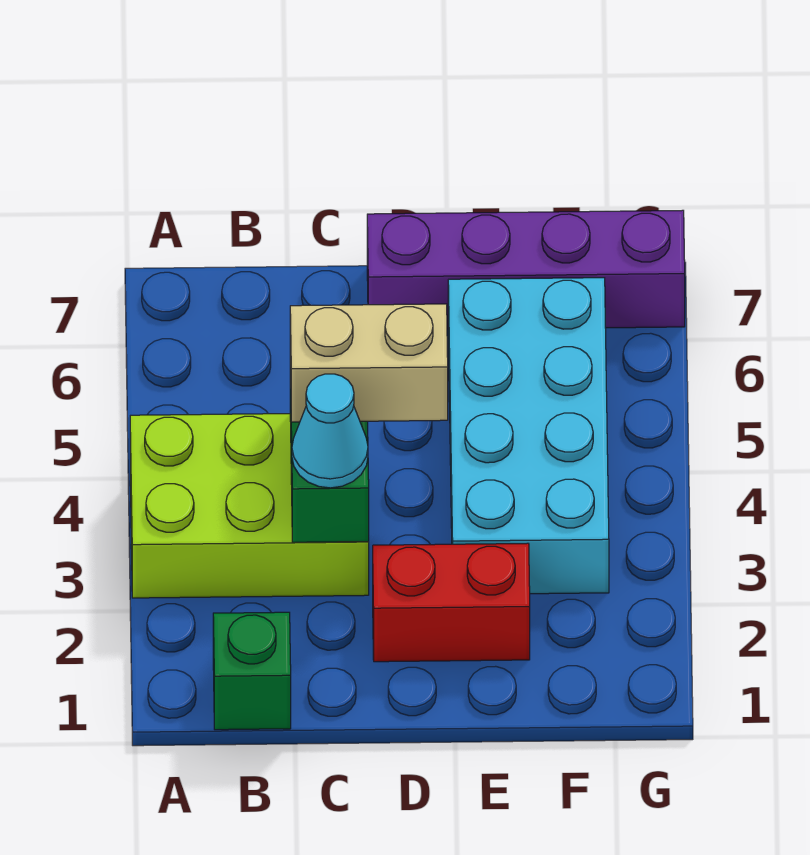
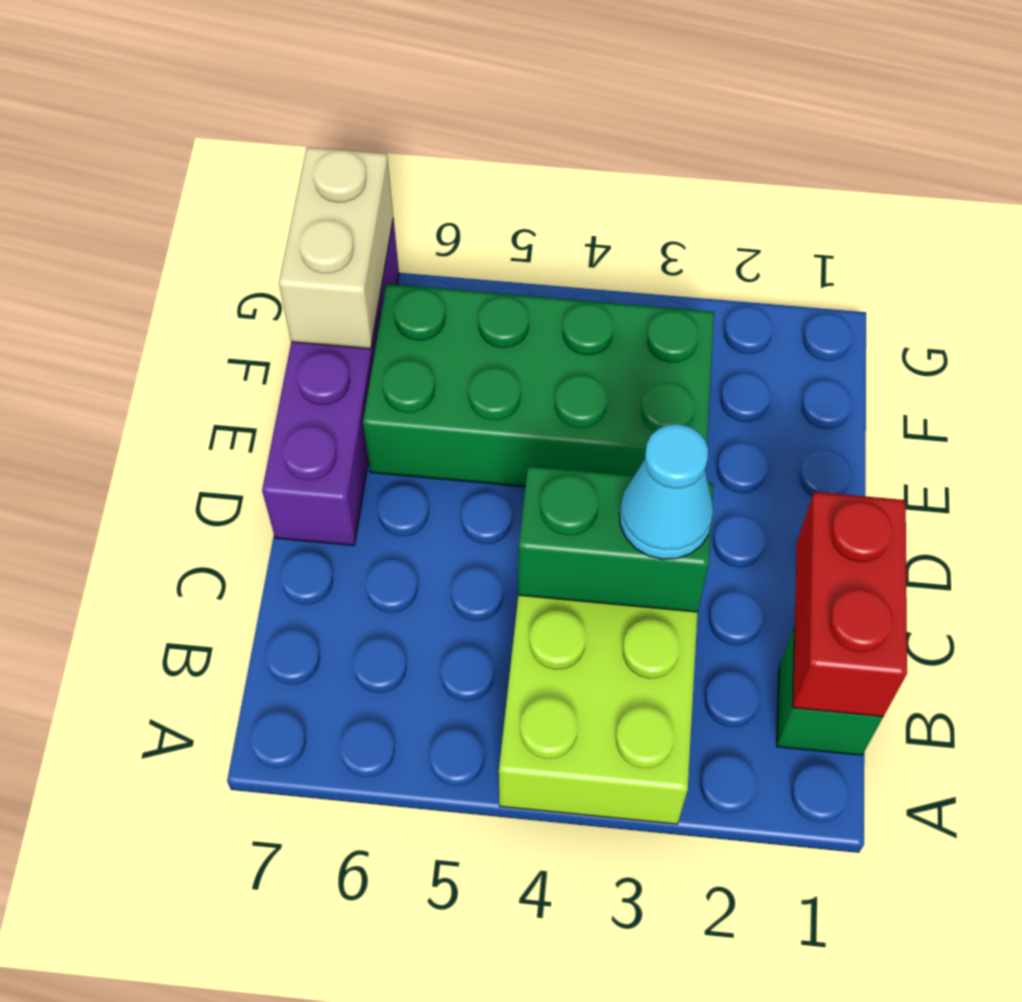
tan brick C4:D4 level 3 -> tan brick F7:G7 level 2
red brick D2:E2 level 1 -> red brick B1:C1 level 2
cyan brick E3:F6 level 1 -> green brick E3:F6 level 1

